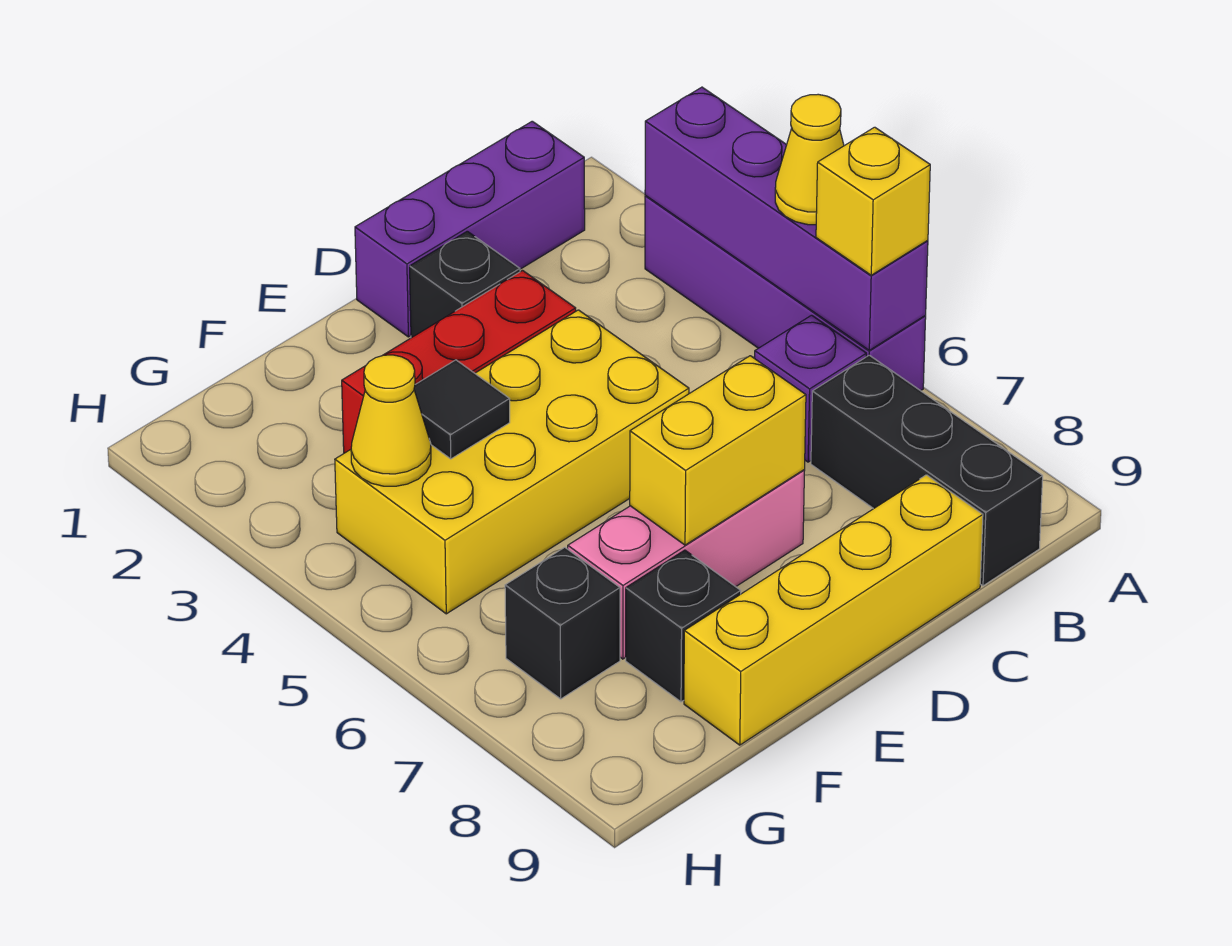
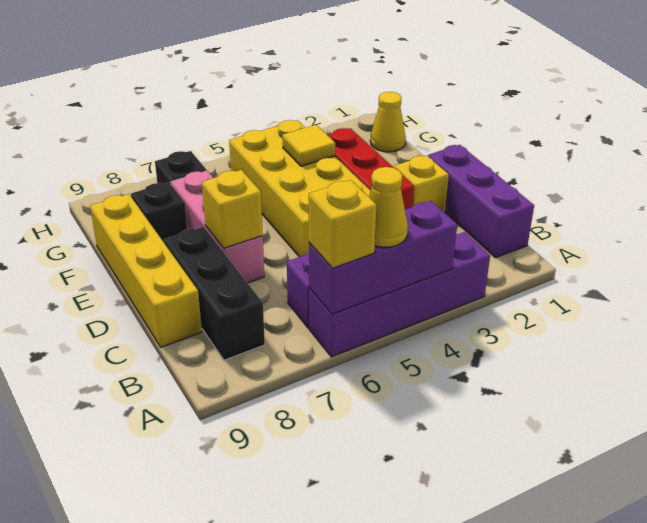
purple brick A3:A6 level 2 -> purple brick A4:A6 level 2
black brick B7:B9 level 1 -> black brick B8:D8 level 1
black brick D2 level 1 -> yellow brick D2 level 1
yellow brick D7:E7 level 2 -> yellow brick D7 level 2
black tile F4 level 2 -> yellow tile F4 level 2
yellow cone G4 level 2 -> yellow cone G1 level 1

